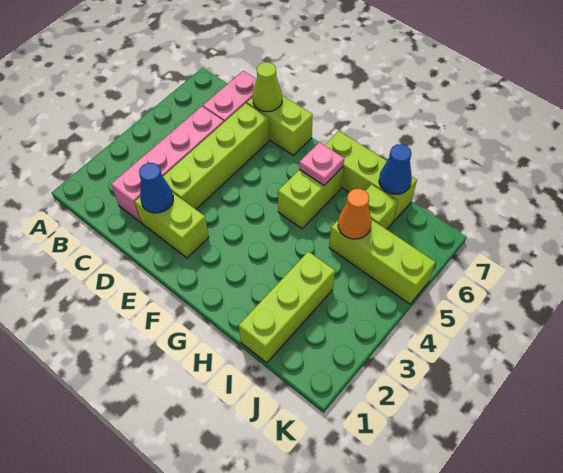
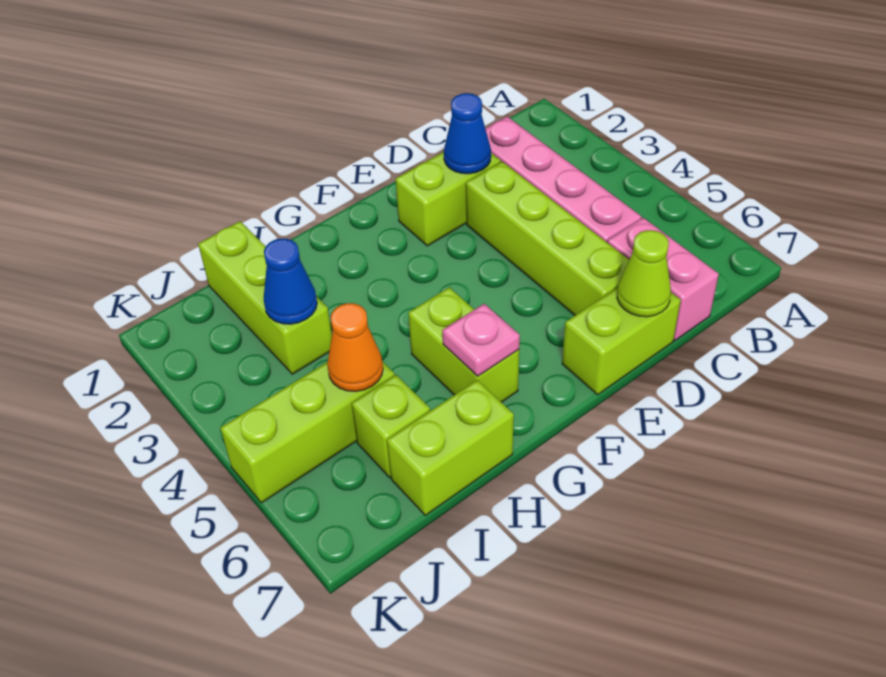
lime brick G7:I7 level 1 -> lime brick H7:I7 level 1
blue cone I7 level 2 -> blue cone I3 level 2

